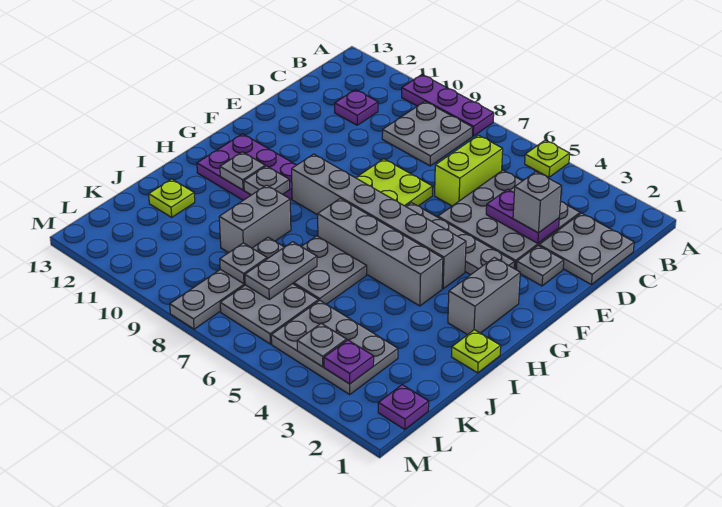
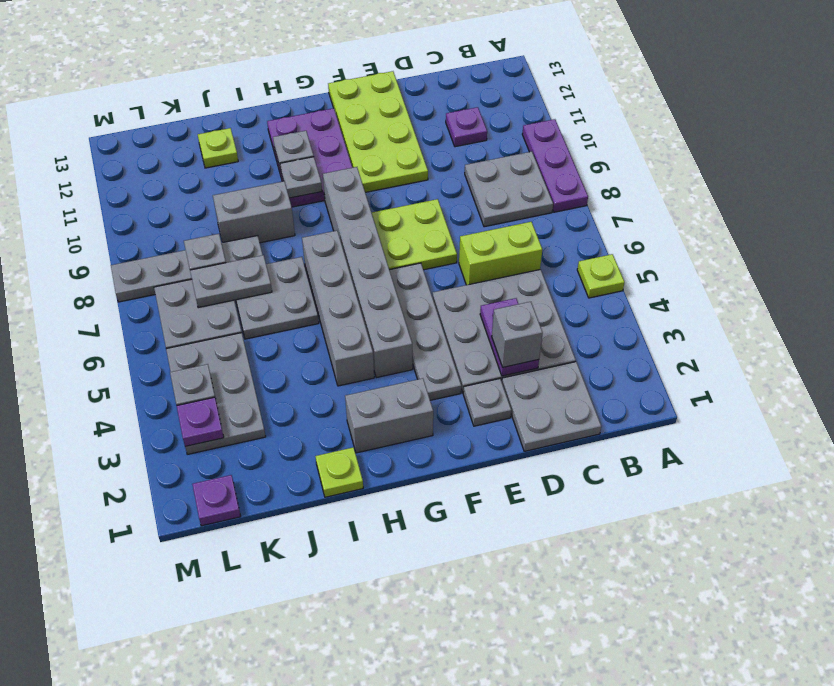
none -> lime plate E10:F13 level 1

